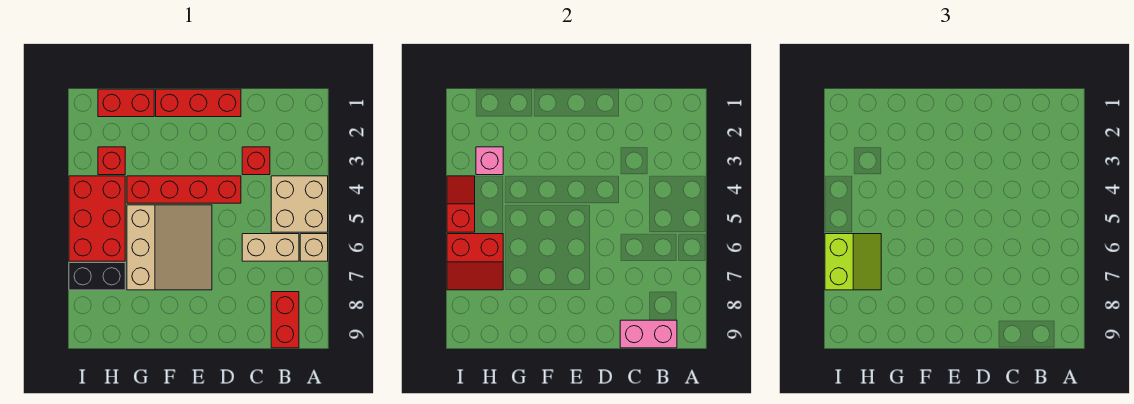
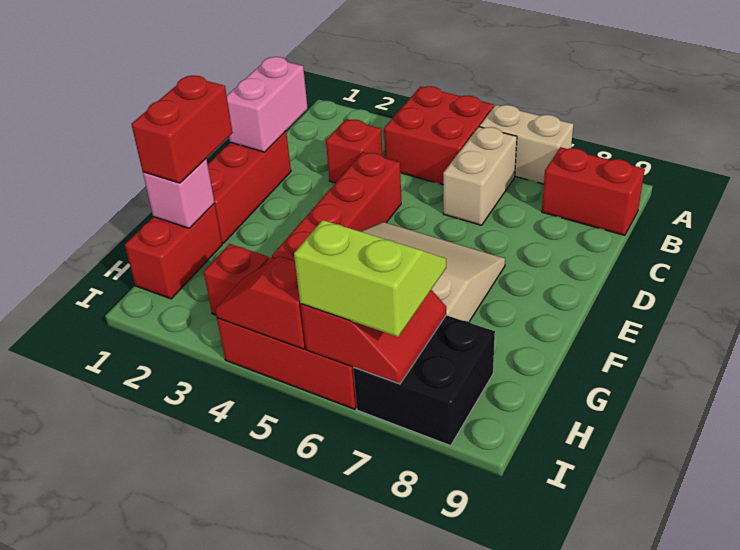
tan brick A4:B5 level 1 -> red brick A4:B5 level 1
tan brick A6 level 1 -> tan brick A6:A7 level 1
pink brick B9:C9 level 2 -> pink brick C1:D1 level 2
none -> red brick F1:G1 level 3
pink brick H3 level 2 -> pink brick G1 level 2
black brick H7:I7 level 1 -> black brick H7:I8 level 1

